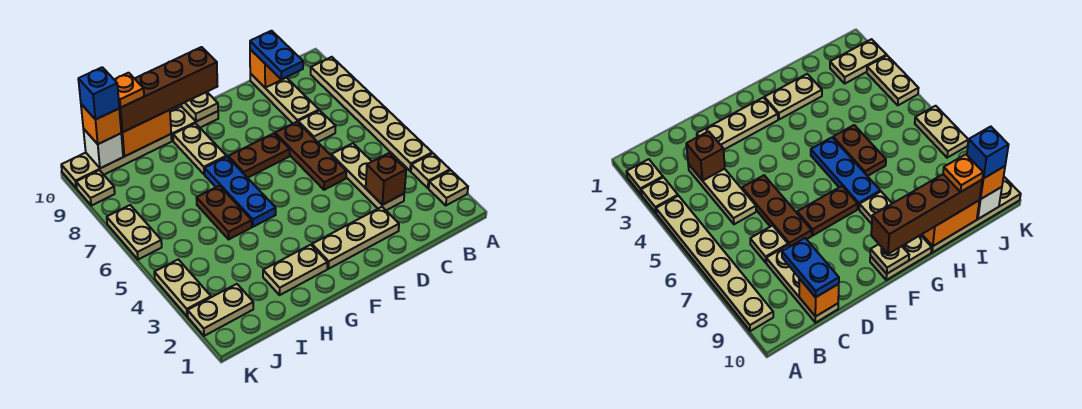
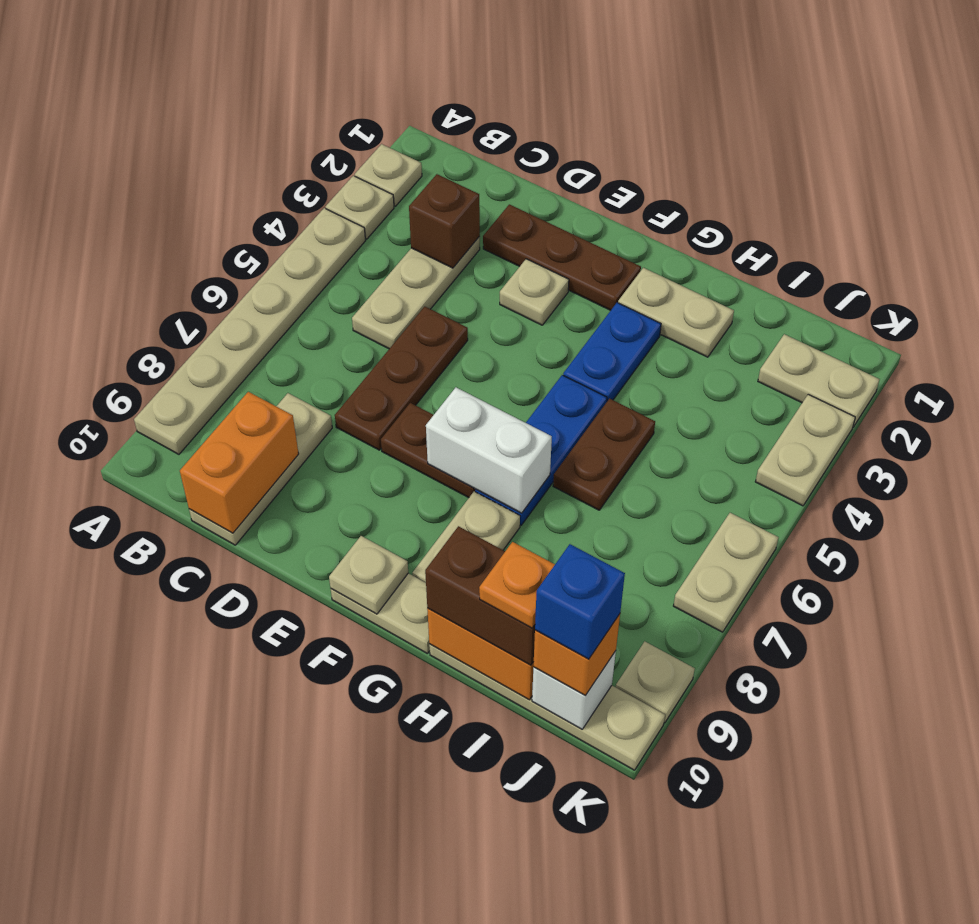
tan plate C7 level 1 -> tan plate E3 level 1
blue plate C9:C10 level 3 -> blue plate G3:G4 level 1
orange brick C10 level 2 -> orange brick C9:C10 level 2
tan plate D2:F2 level 1 -> brown plate D2:F2 level 1
none -> white brick F7:G7 level 2
brown brick F10:I10 level 3 -> brown brick H10:I10 level 3

